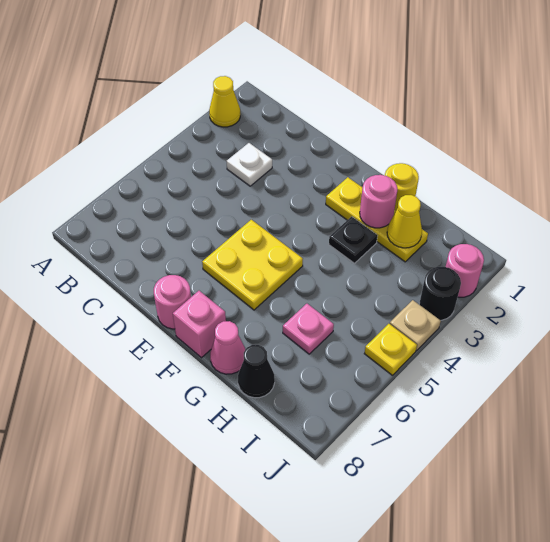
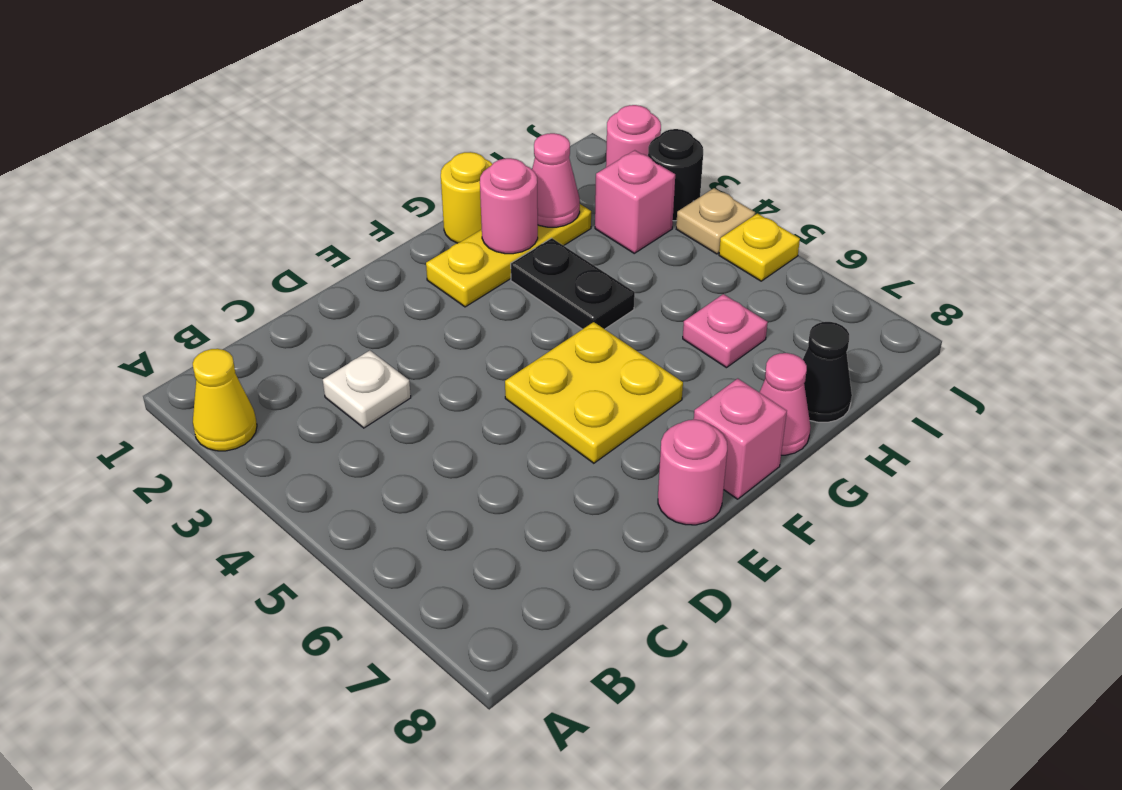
black plate G3 level 1 -> black plate G3:G4 level 1
yellow cone H2 level 2 -> pink cone H2 level 2
none -> pink brick I3 level 1

